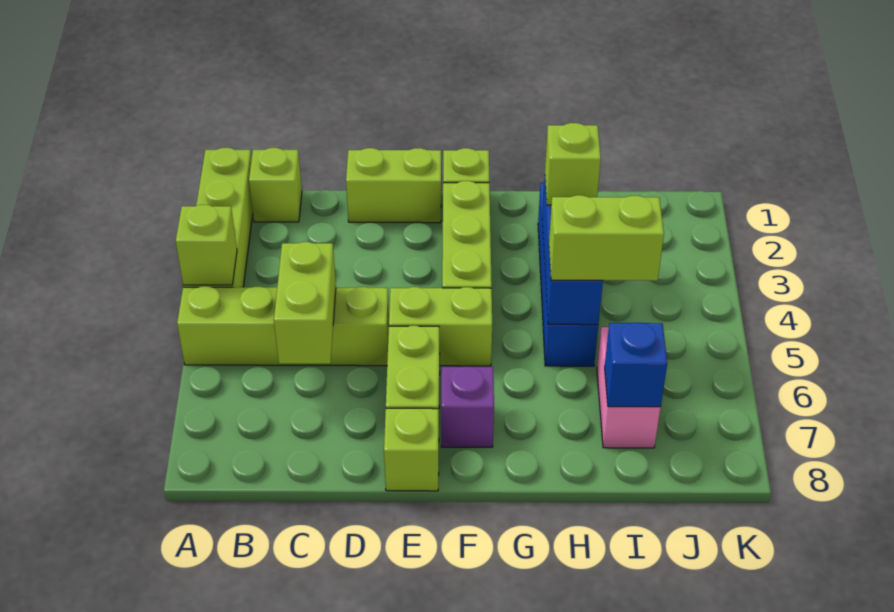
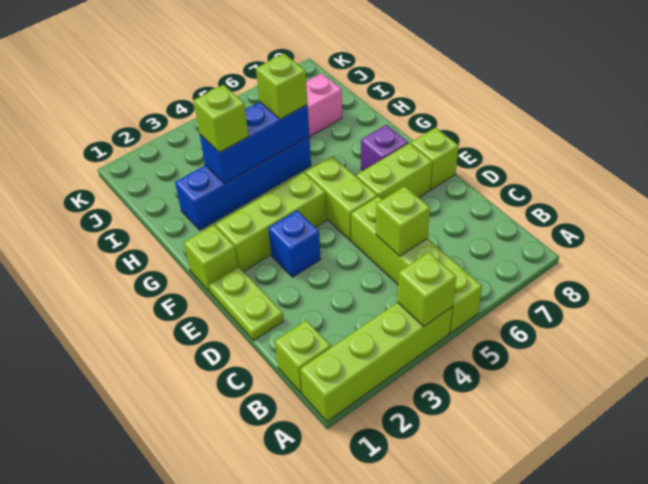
lime brick C5:C6 level 2 -> lime brick C5 level 2
lime brick D1:E1 level 1 -> lime plate D1:E1 level 1
lime brick H5:I5 level 3 -> lime brick H5 level 3
blue brick I7 level 2 -> blue brick E3 level 1

